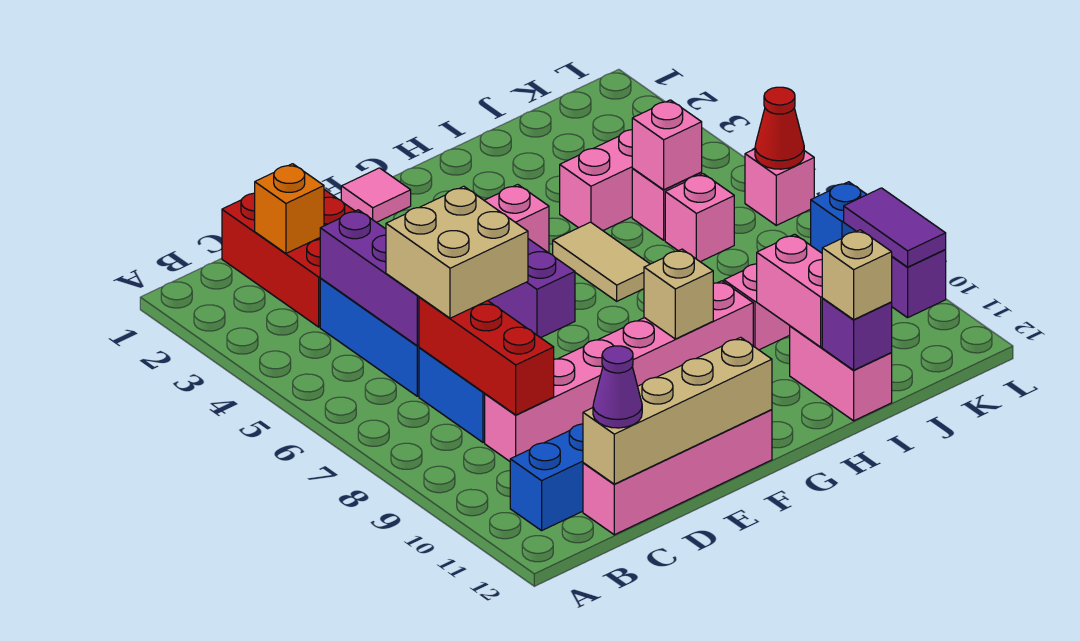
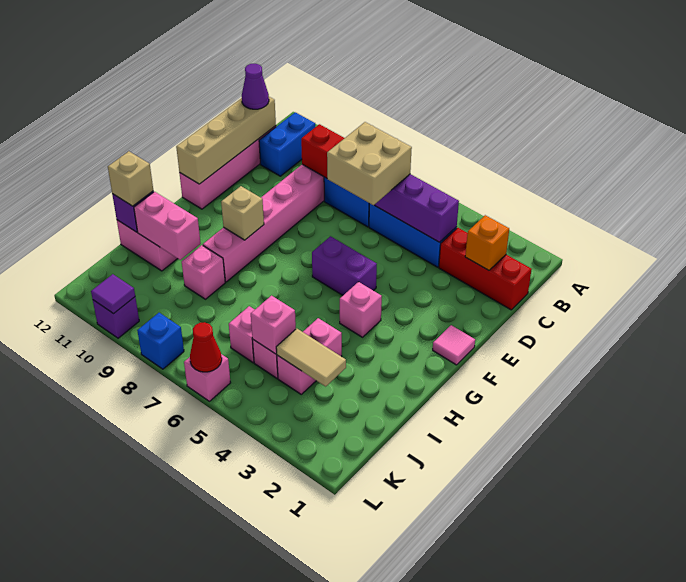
red brick C1:D3 level 1 -> red brick C1:C3 level 1
tan tile H5:H6 level 1 -> tan tile J3:J4 level 2
purple tile L9:L10 level 2 -> purple tile L10 level 2

